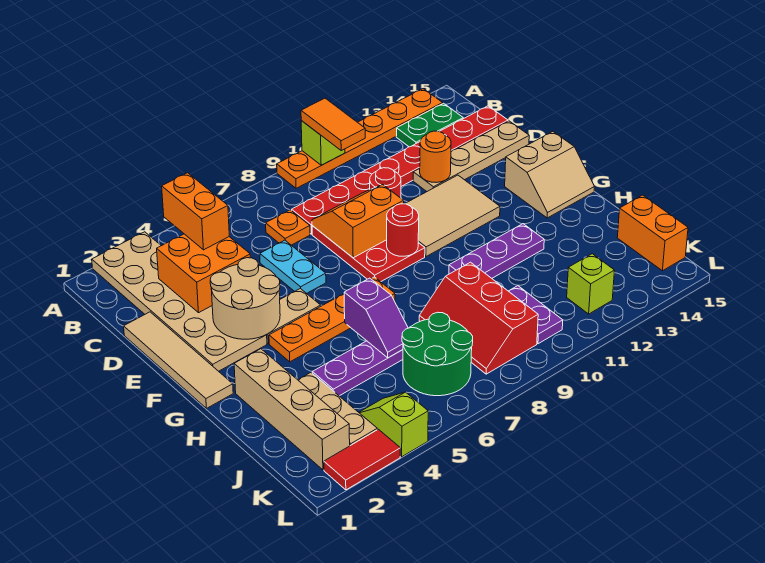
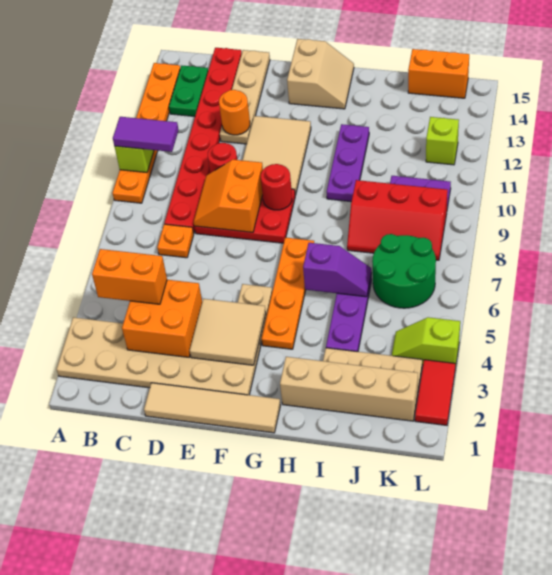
orange tile A10:B10 level 3 -> purple tile A10:B10 level 3
cyan plate D6:E6 level 1 -> none
tan round brick E3:F4 level 2 -> tan tile E3:F4 level 2

